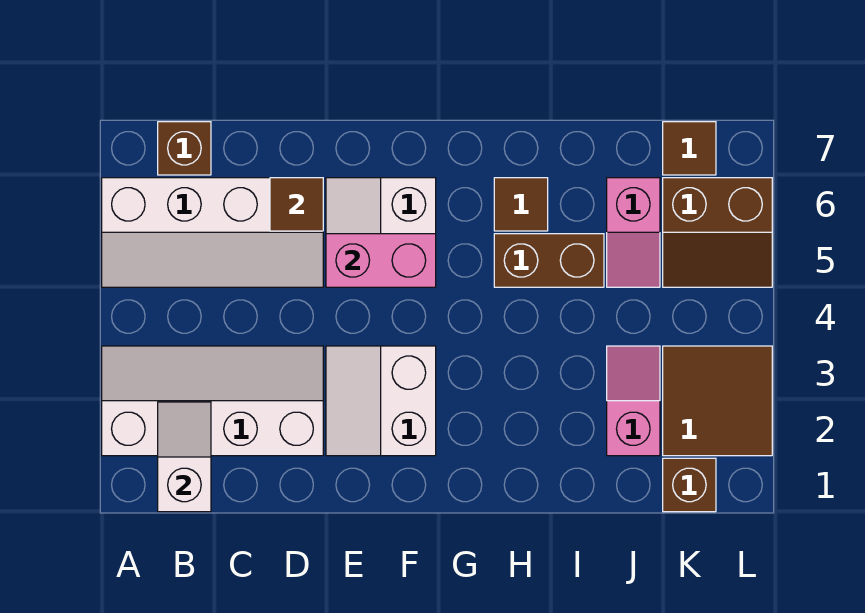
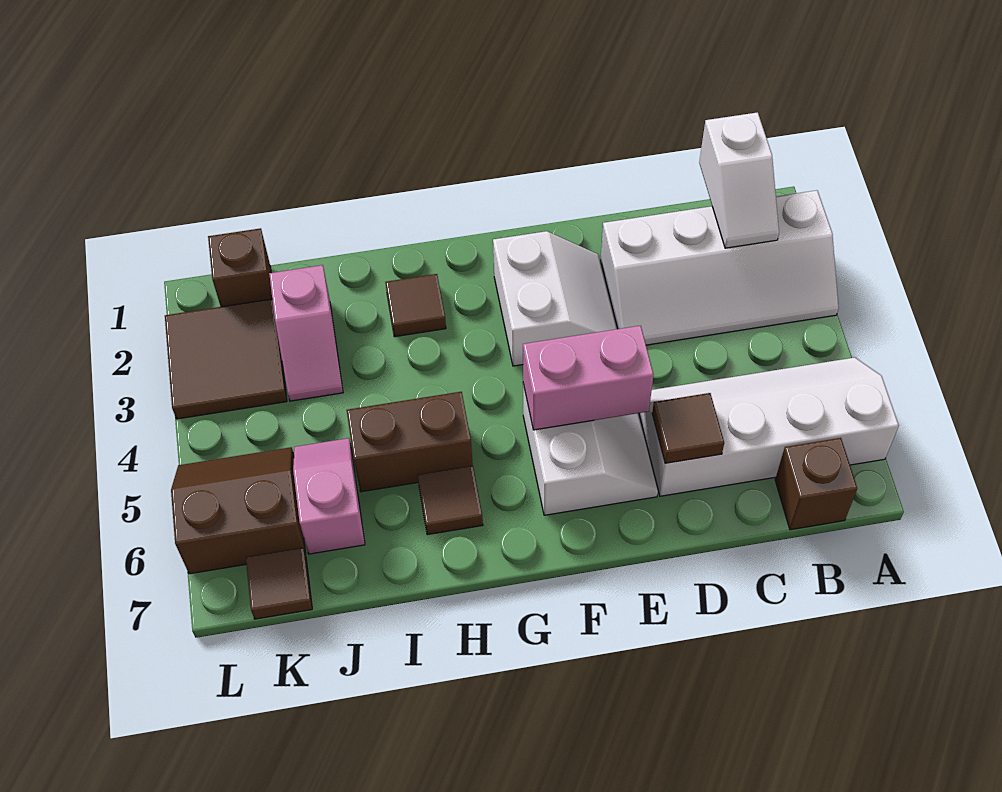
none -> brown tile H2 level 1

